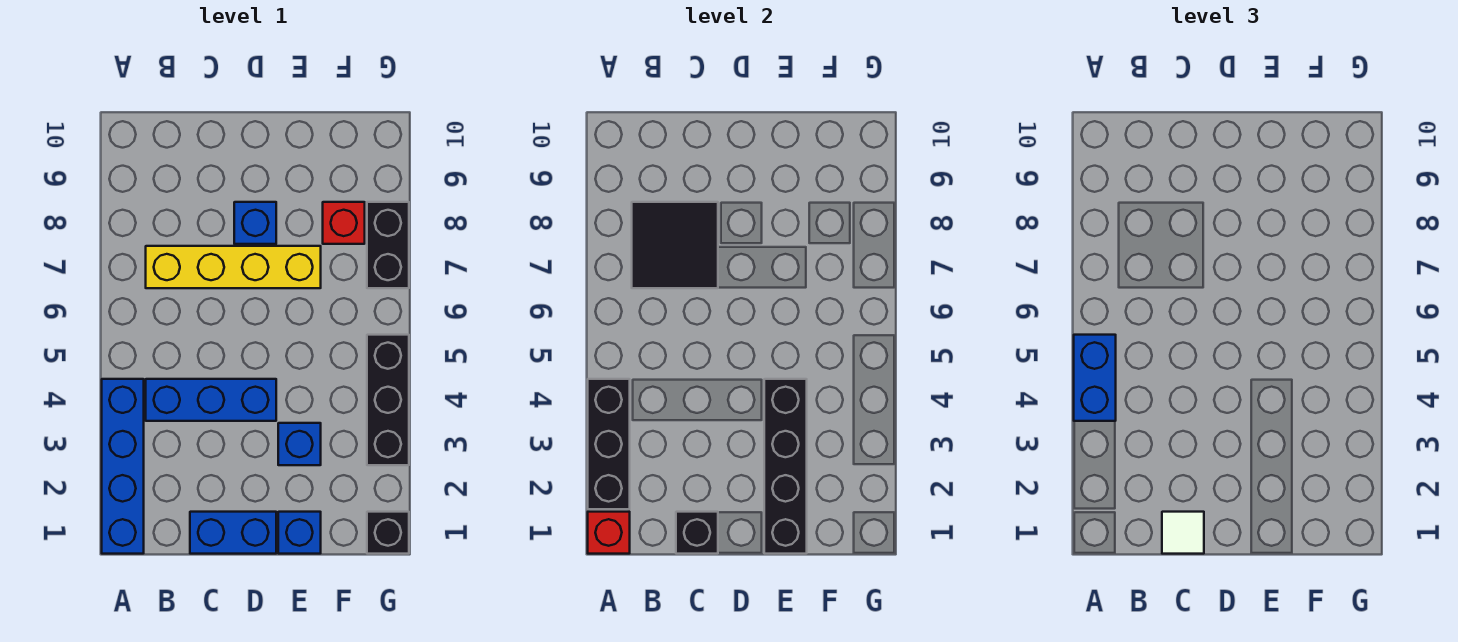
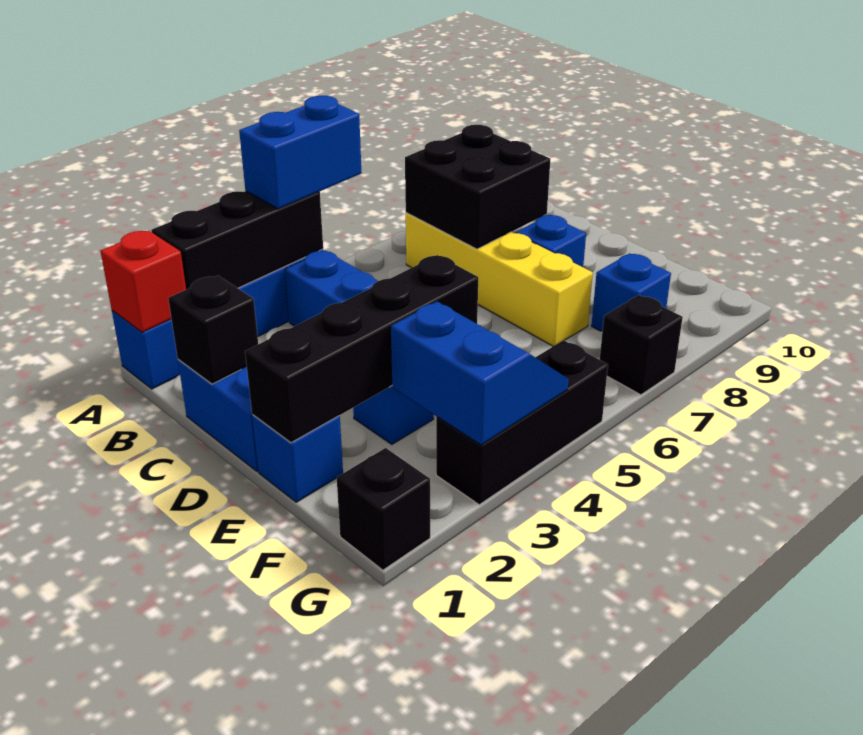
black tile B7:C8 level 2 -> black brick B7:C8 level 2
white tile C1 level 3 -> none
none -> blue slope F3:G4 level 2 top 3
red brick F8 level 1 -> blue brick F8 level 1
black brick G7:G8 level 1 -> black brick G7 level 1

